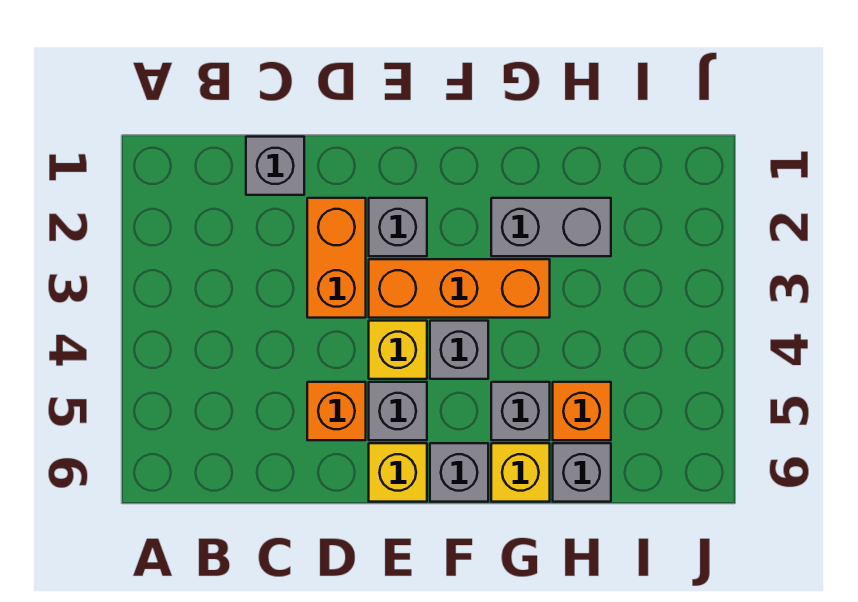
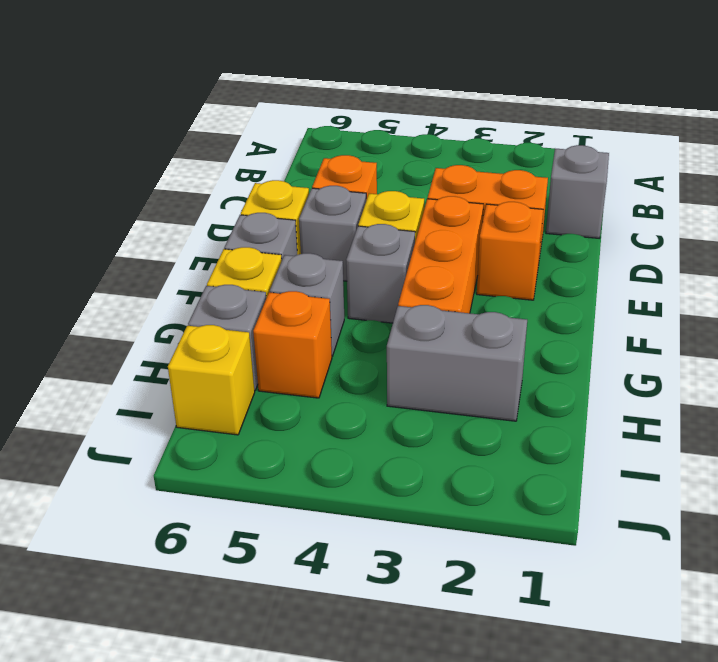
grey brick E2 level 1 -> orange brick E2 level 1
grey brick G2:H2 level 1 -> grey brick H2:H3 level 1
none -> yellow brick I6 level 1

